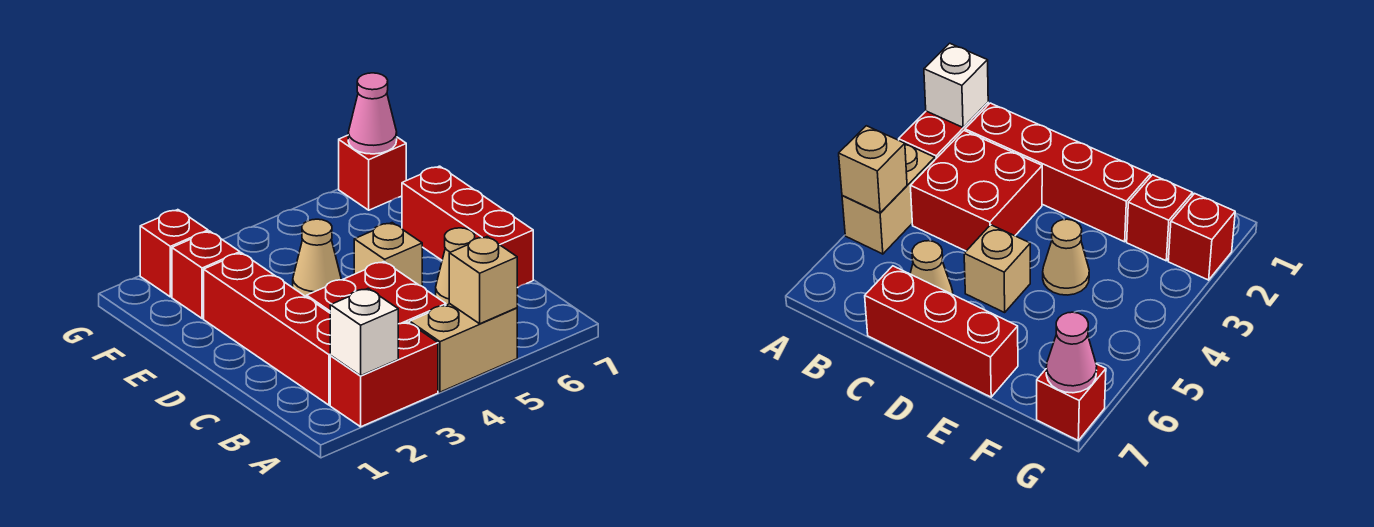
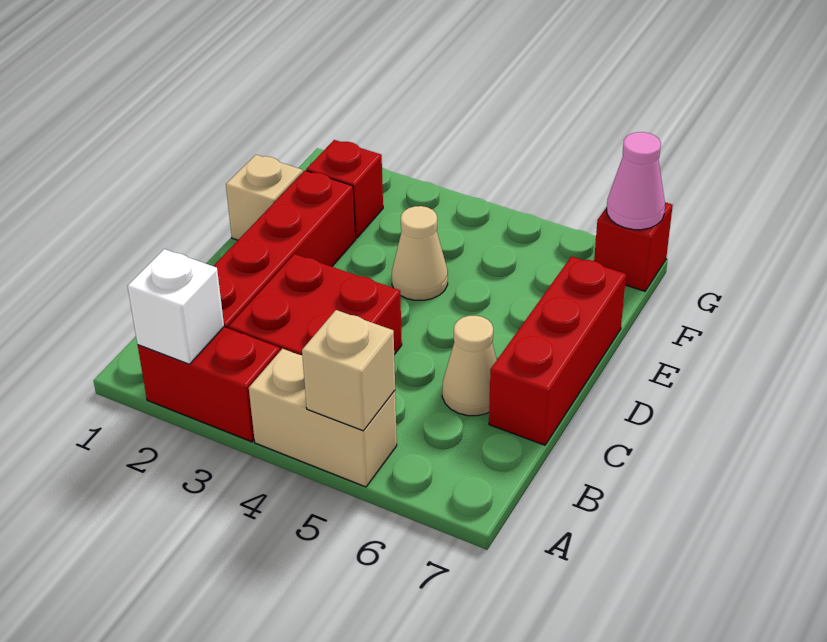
tan brick D5 level 1 -> tan brick E1 level 1
red brick G2 level 1 -> none

